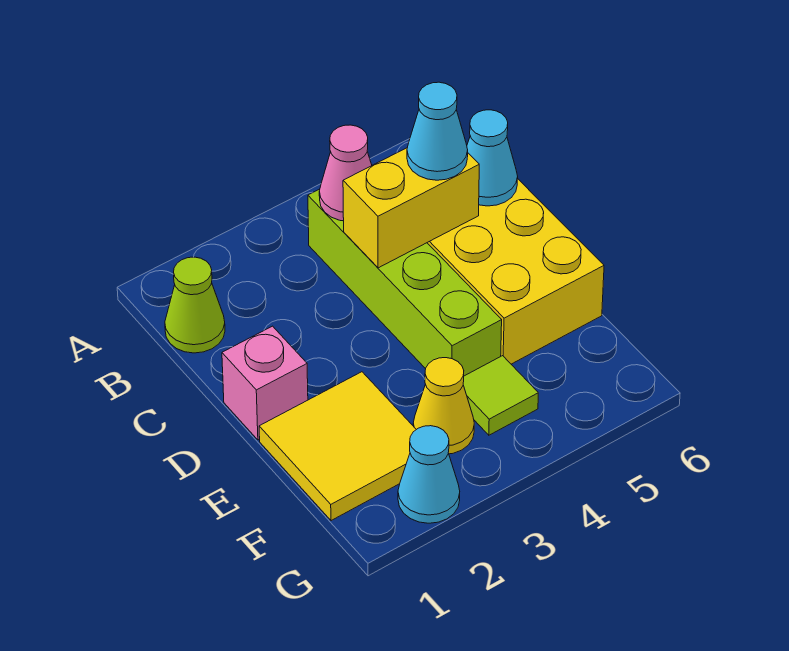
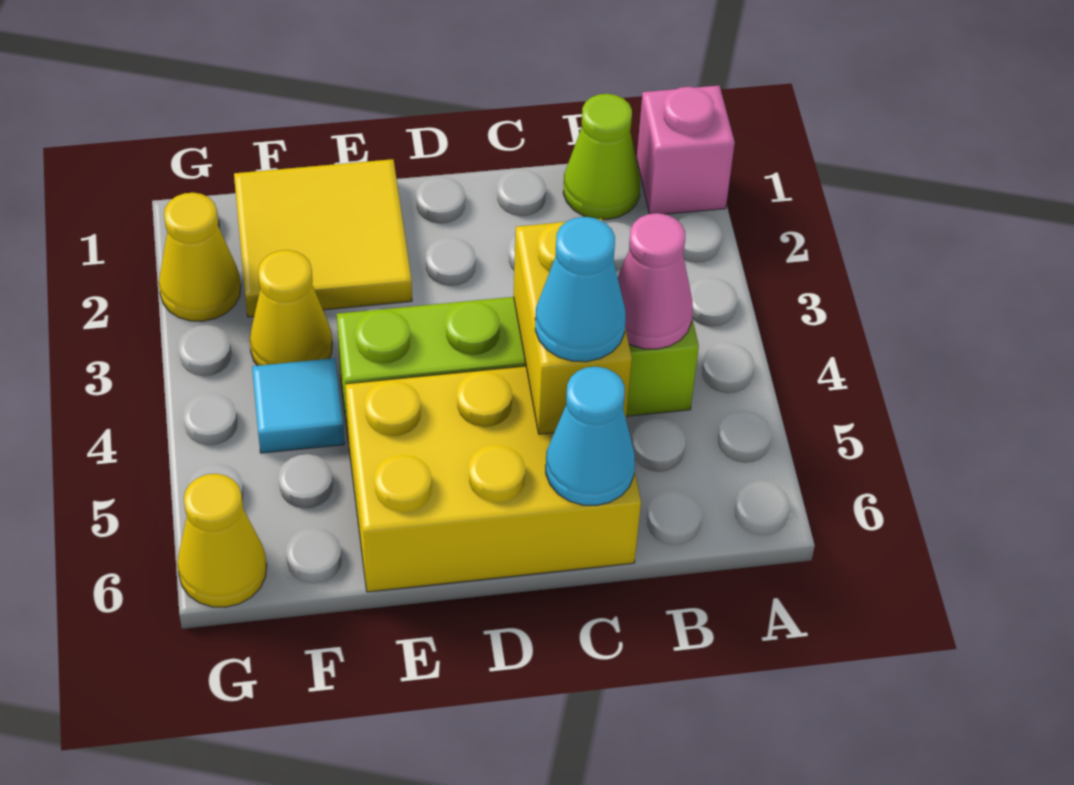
pink brick D1 level 1 -> pink brick A1 level 1
lime tile F4 level 1 -> cyan tile F4 level 1
cyan cone G2 level 1 -> yellow cone G2 level 1
none -> yellow cone G6 level 1

